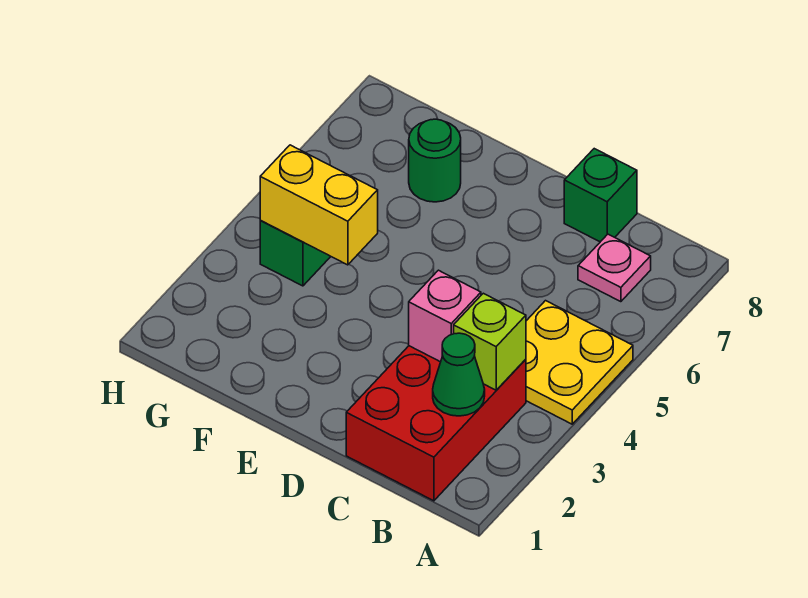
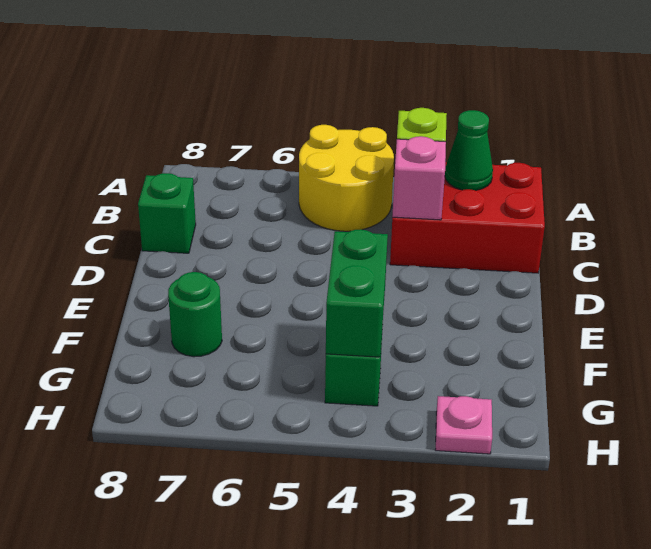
yellow plate A4:B5 level 1 -> yellow round brick A4:B5 level 1
pink plate B7 level 1 -> pink plate H2 level 1
yellow brick F4:G4 level 2 -> green brick F4:G4 level 2

